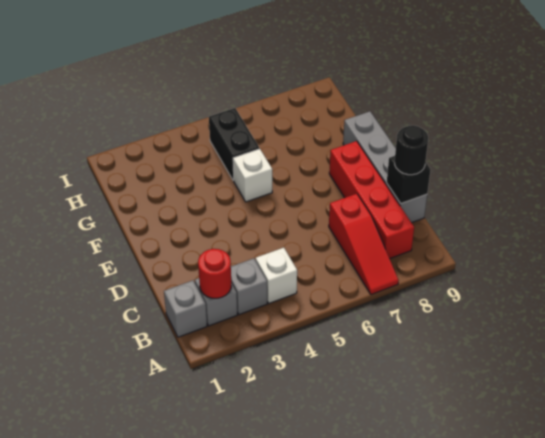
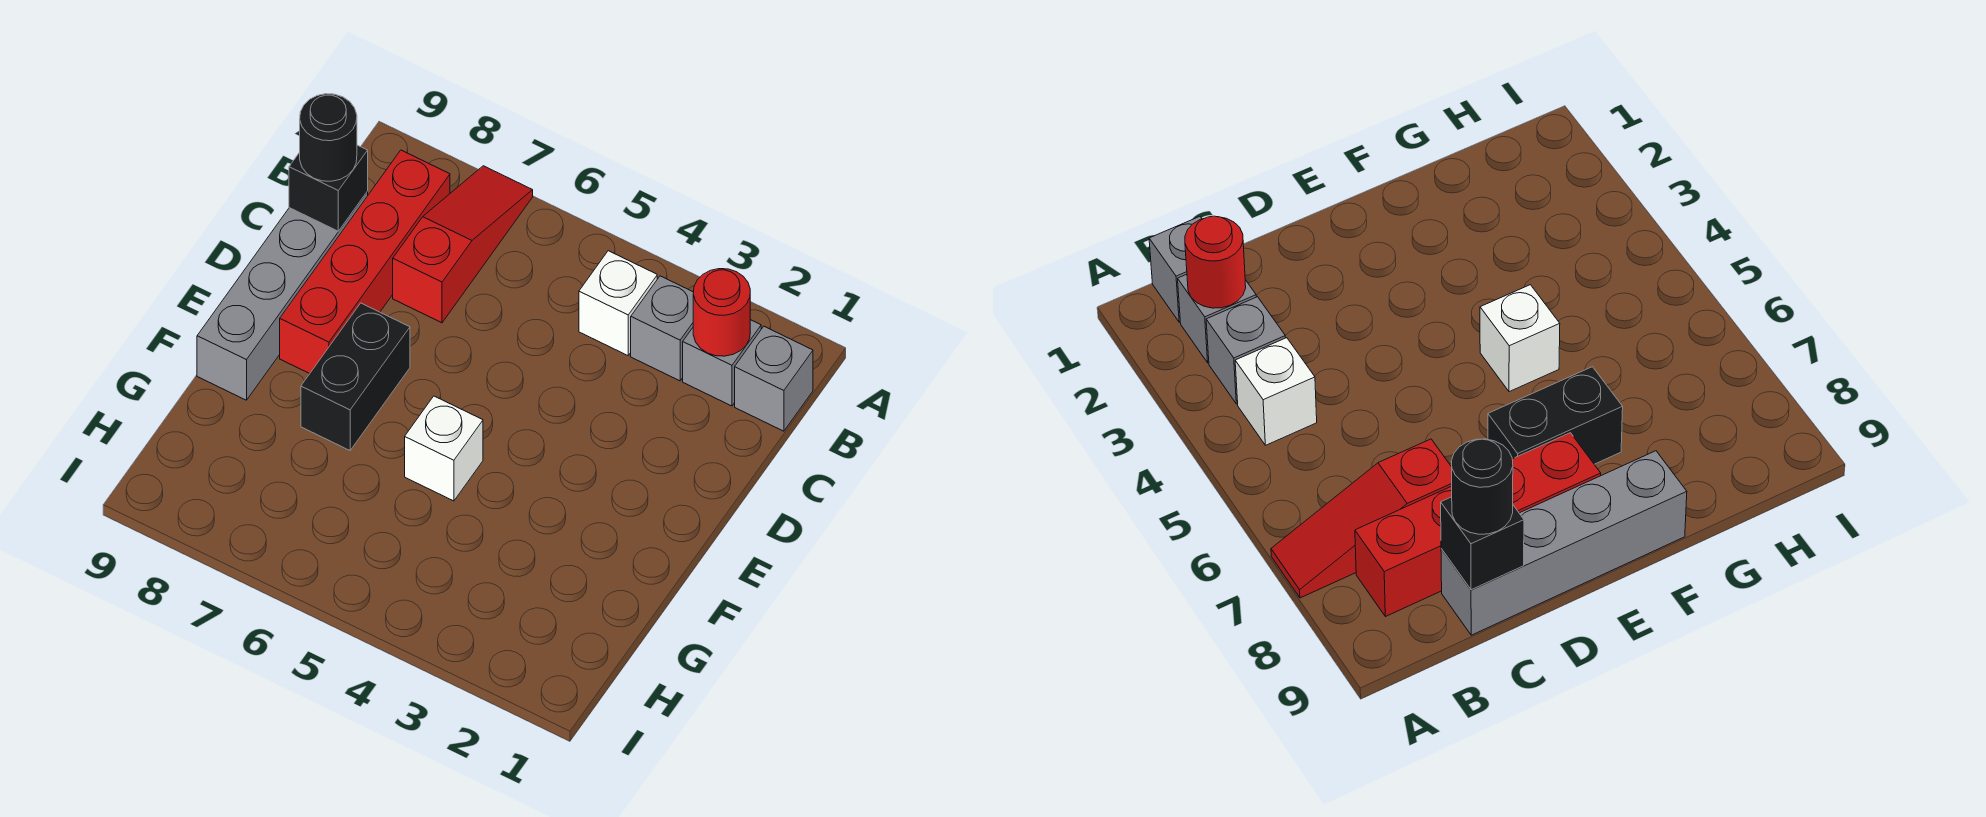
black brick G5:H5 level 1 -> black brick E7:F7 level 1

